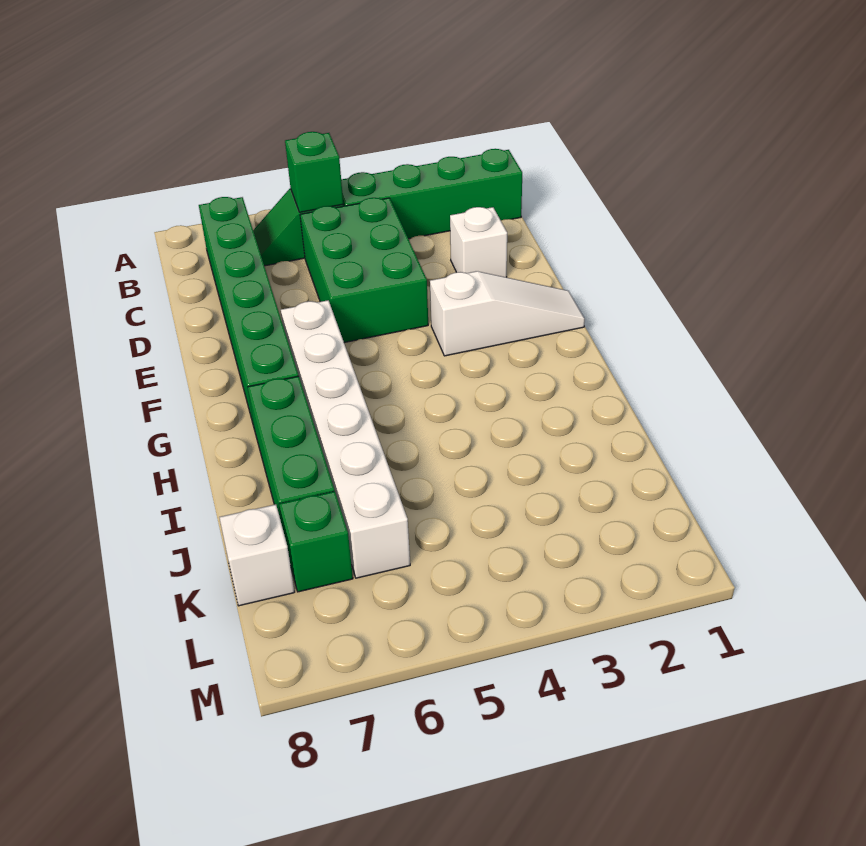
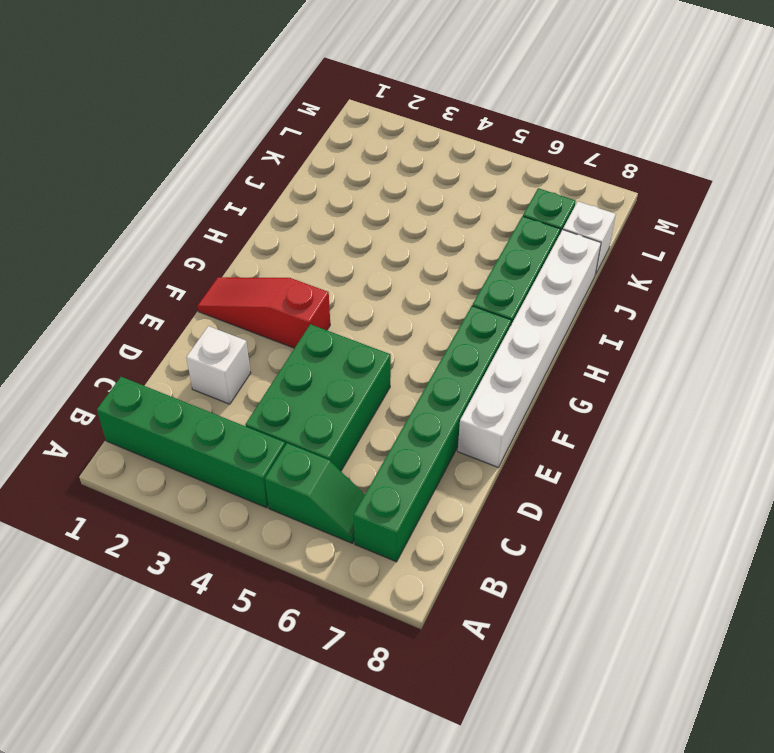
green brick B5 level 2 -> none
white slope F1:F3 level 1 top 3 -> red slope F1:F3 level 1 top 3
white brick F6:K6 level 1 -> white brick E8:J8 level 1

